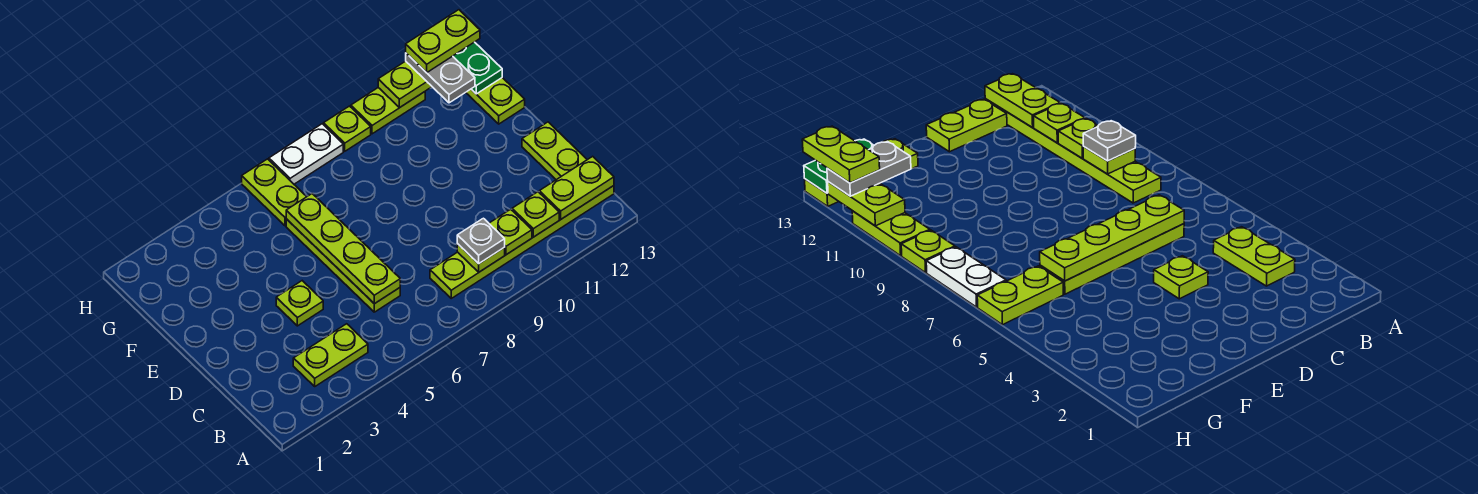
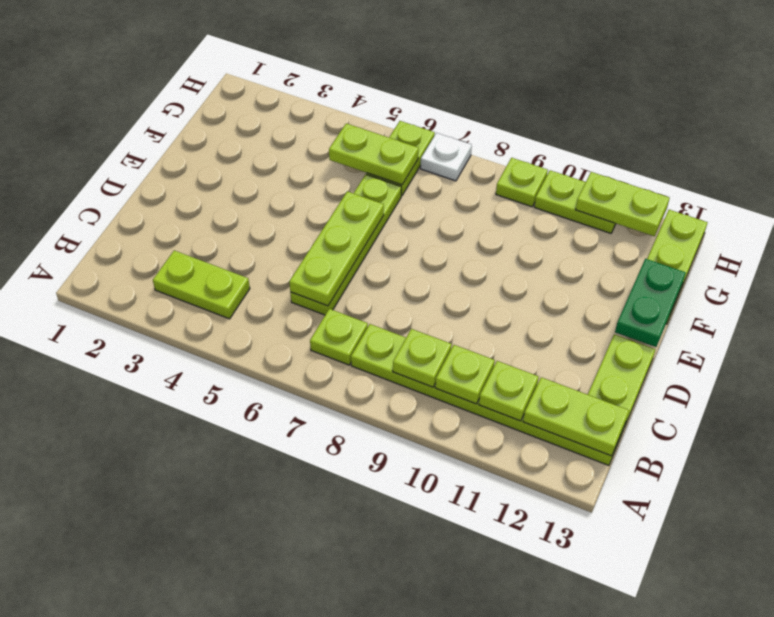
grey plate B9 level 3 -> none
lime plate C6:F6 level 2 -> lime plate C6:E6 level 2
lime plate D4 level 1 -> lime plate B7 level 1
grey plate G12:H12 level 3 -> none
green plate G13:H13 level 2 -> green plate E13:F13 level 2
white plate H7:H8 level 1 -> white plate H7 level 1
lime plate H12:H13 level 4 -> lime plate G5:G6 level 2

